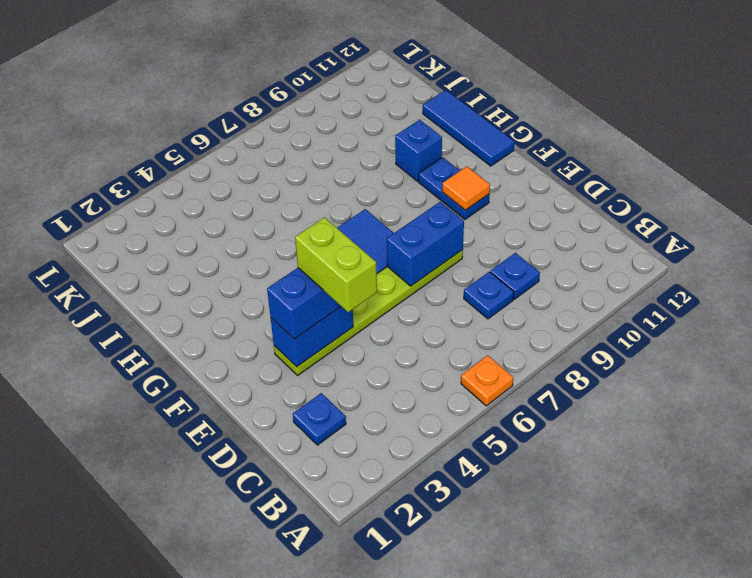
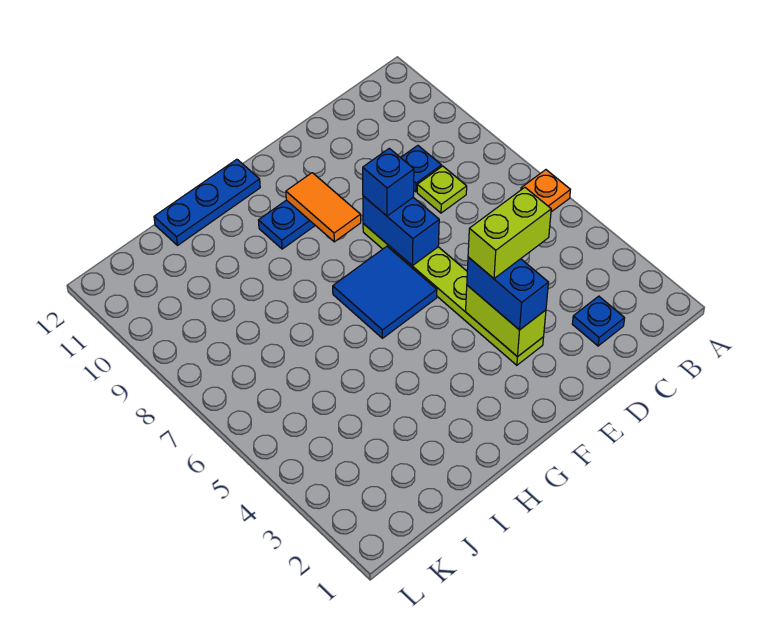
blue plate C8 level 1 -> lime plate C8 level 1
blue brick E3:E4 level 2 -> lime brick E3:E4 level 2
orange tile F10 level 2 -> orange tile F9:F10 level 2
blue tile G12:I12 level 1 -> blue plate G12:I12 level 1
blue brick H10 level 1 -> blue brick E8 level 3

